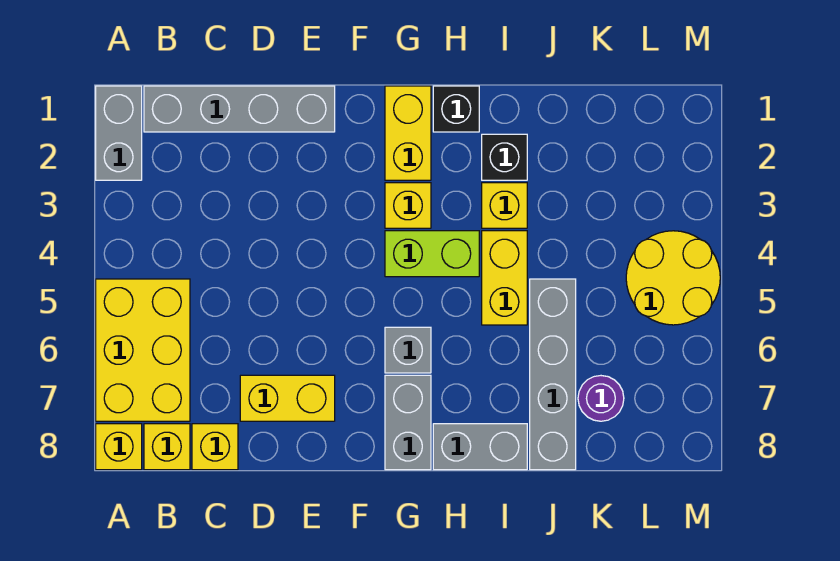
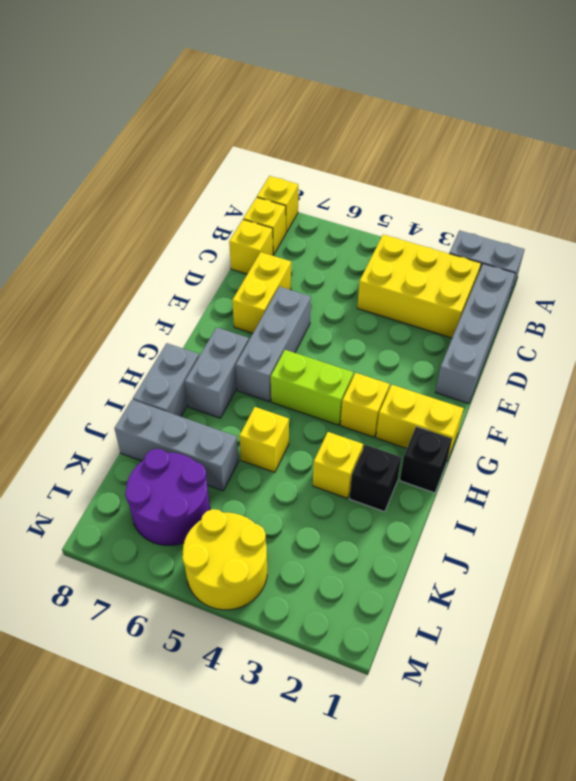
yellow brick A5:B7 level 1 -> yellow brick B2:C4 level 1
lime brick G4:H4 level 1 -> lime brick G4:G5 level 1
grey brick G6 level 1 -> grey brick E6:G6 level 1
grey brick G7:G8 level 1 -> grey brick G7:H7 level 1
yellow brick I4:I5 level 1 -> yellow brick I5 level 1
grey brick J5:J8 level 1 -> grey brick J6:J8 level 1
purple round brick K7 level 1 -> purple round brick K6:L7 level 1

